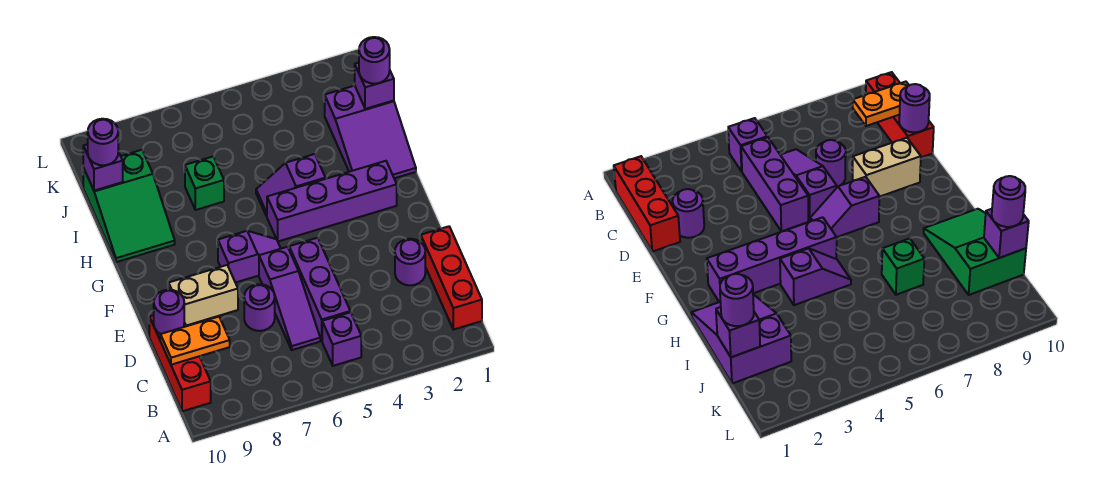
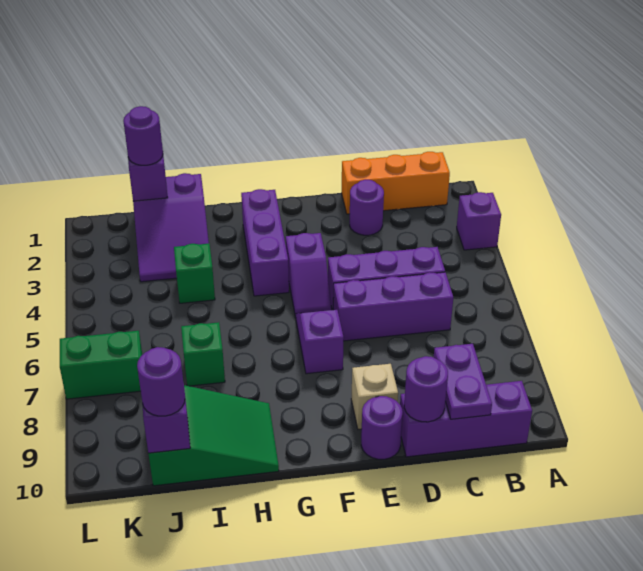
red brick B1:D1 level 1 -> orange brick B1:D1 level 1
purple brick B5 level 1 -> purple brick A3 level 1
red brick B10:D10 level 1 -> purple brick B10:D10 level 1
purple slope C6:E6 level 1 top E -> purple brick C6:E6 level 1
orange plate C9:C10 level 2 -> purple plate C9:C10 level 2
purple round brick D7 level 1 -> purple round brick E10 level 1
tan brick E8:E9 level 1 -> tan brick E9 level 1
purple brick G2:G5 level 1 -> purple brick G2:G4 level 1
purple slope H1:J2 level 1 top J -> purple slope I1:J3 level 1 top 1
purple slope H4:H5 level 1 top 4 -> purple slope F4:F5 level 1 top 4
none -> green brick I4 level 1
none -> green brick K7:L7 level 1

